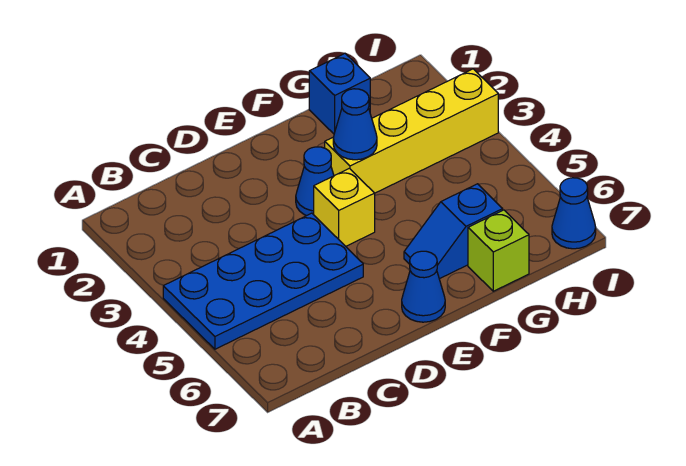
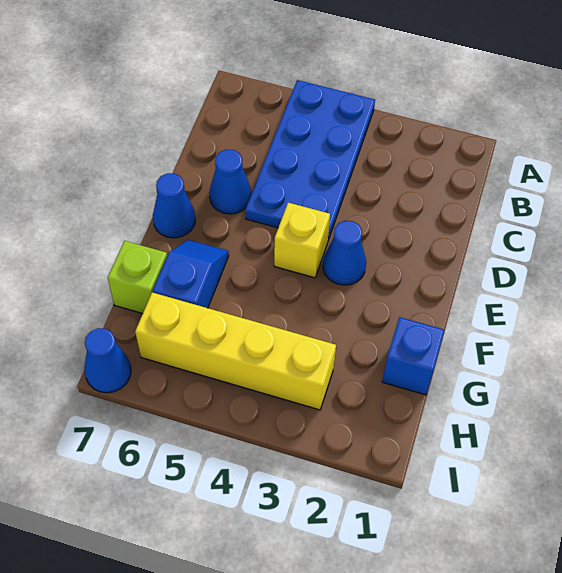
yellow brick F3:I3 level 1 -> yellow brick H3:H6 level 1
blue cone F3 level 2 -> blue cone D6 level 1

